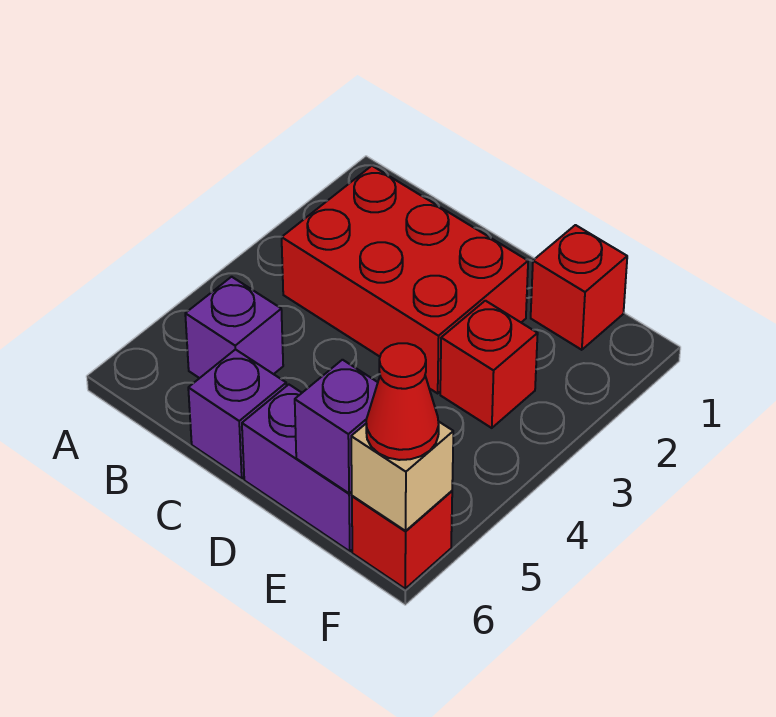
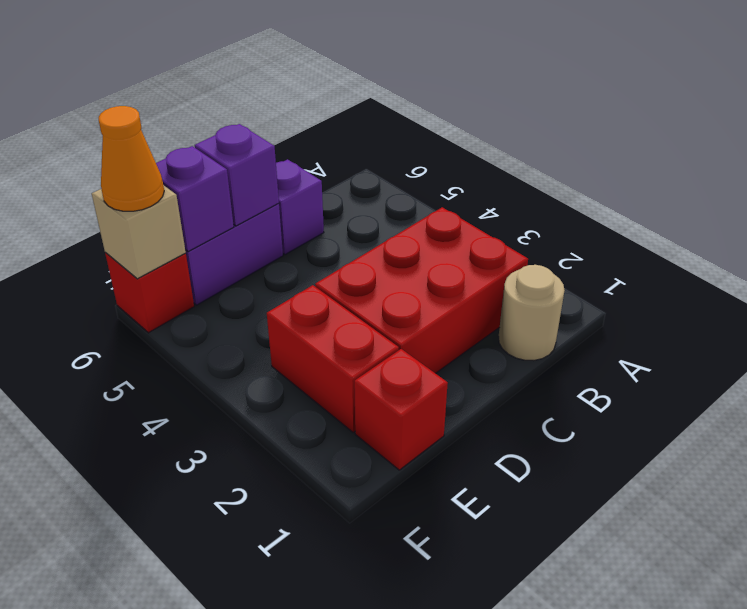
none -> tan round brick B1 level 1
purple brick B5 level 1 -> purple brick D6 level 2
red brick E3 level 1 -> red brick E2:E3 level 1
red cone F6 level 3 -> orange cone F6 level 3

